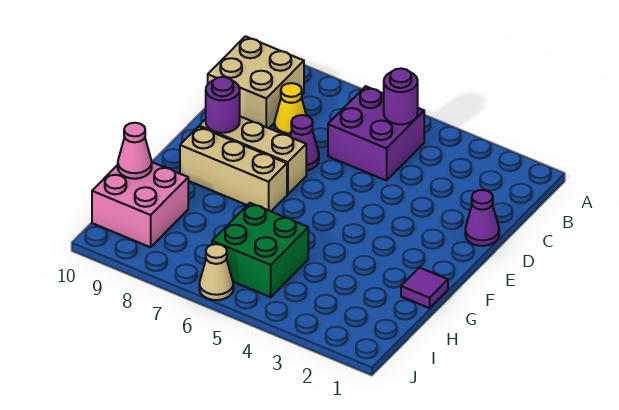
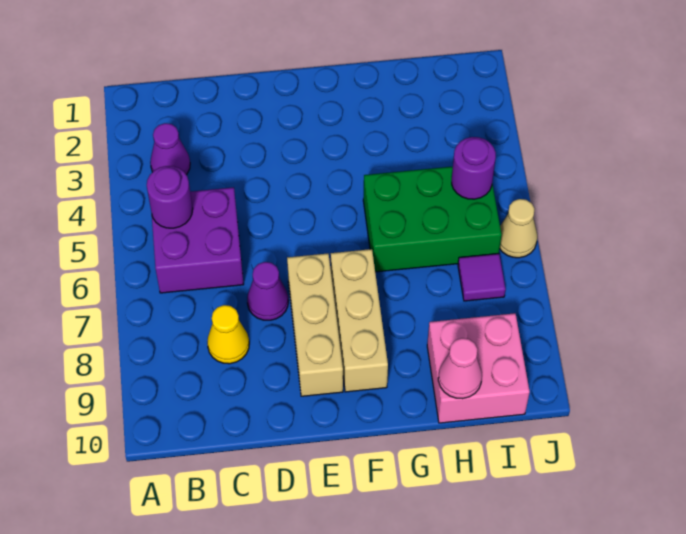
tan brick B9:C10 level 1 -> none
purple cone D1 level 1 -> purple cone B3 level 1
purple round brick E9 level 2 -> purple round brick I5 level 2
purple tile G1 level 1 -> purple tile I7 level 1
green brick H5:I6 level 1 -> green brick G5:I6 level 1

